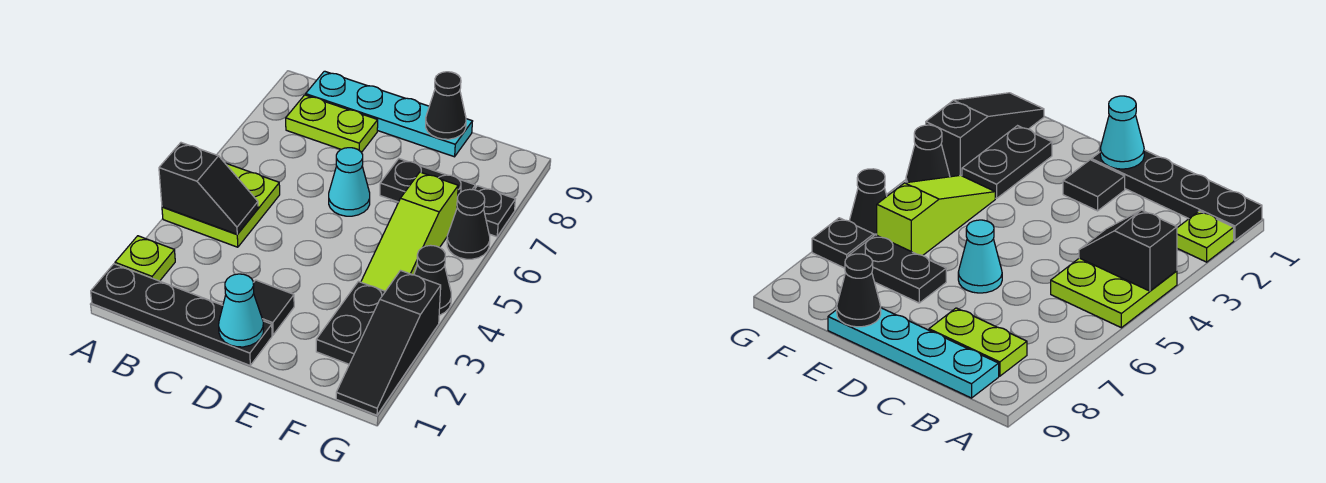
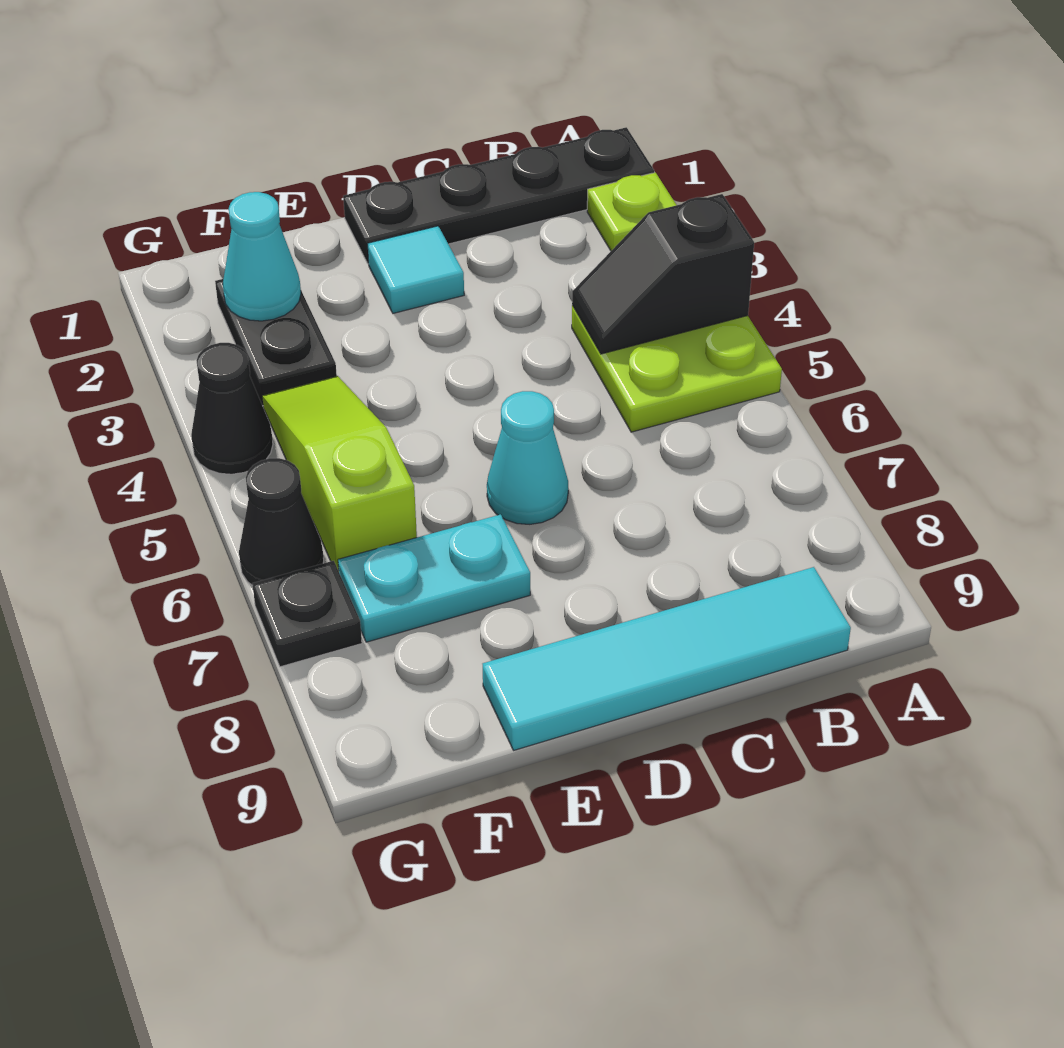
lime plate B8:C8 level 1 -> none
cyan plate B9:E9 level 1 -> cyan tile B9:E9 level 1
cyan cone D1 level 2 -> cyan cone F2 level 2
black tile D2 level 1 -> cyan tile D2 level 1
black plate E7:F7 level 1 -> cyan plate E7:F7 level 1
black cone E9 level 2 -> none
black slope G1:G3 level 1 top 3 -> none

